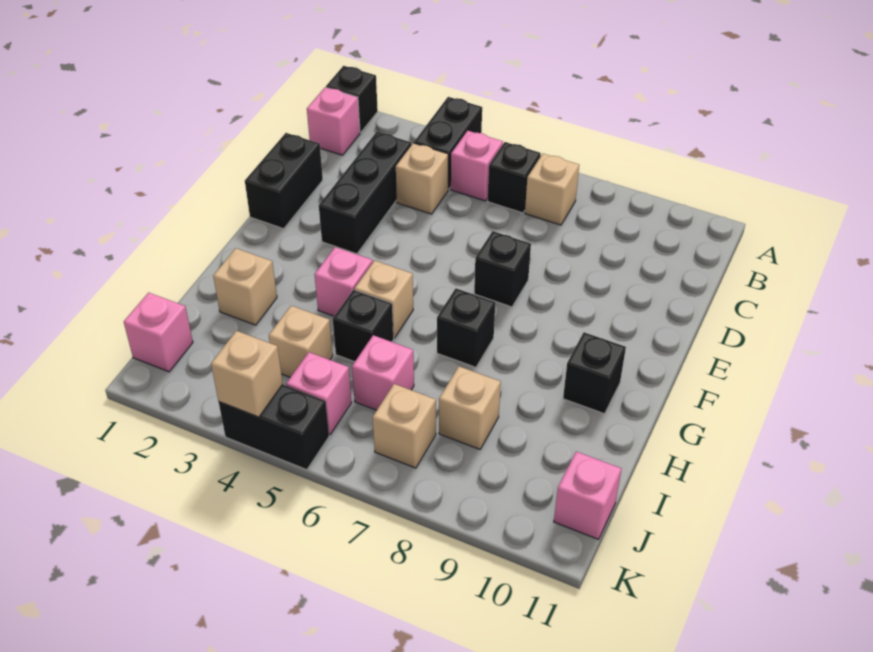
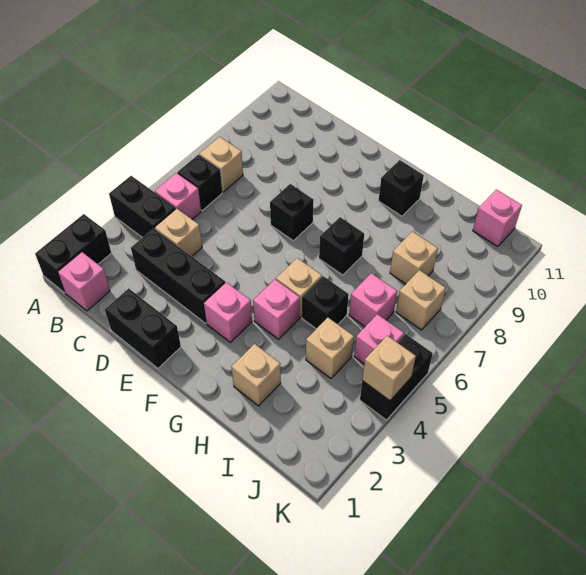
black brick A1 level 1 -> black brick A1:A2 level 1
pink brick J1 level 1 -> pink brick F3 level 1

